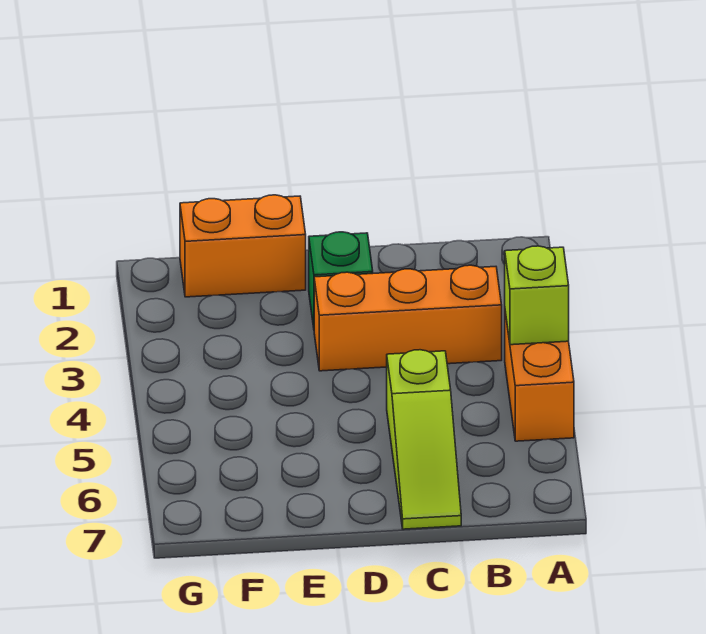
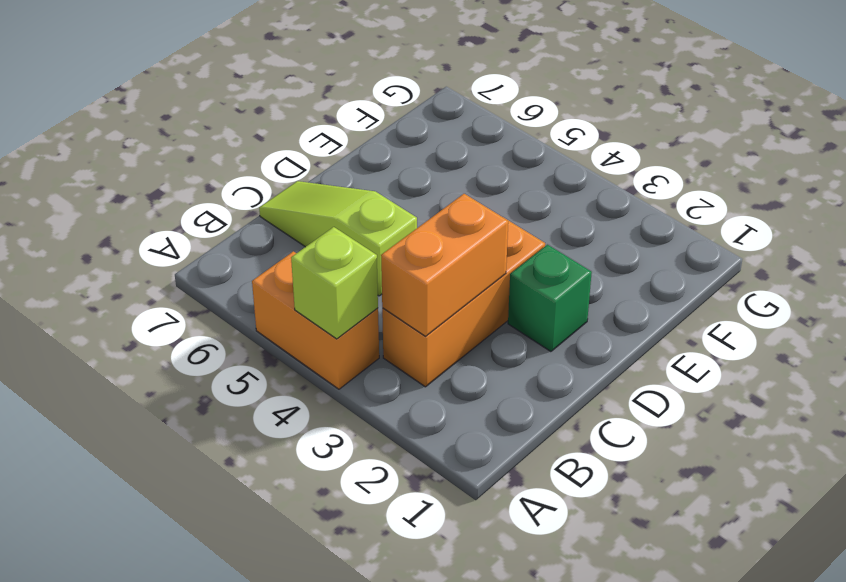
orange brick E1:F1 level 1 -> orange brick B3:C3 level 2

